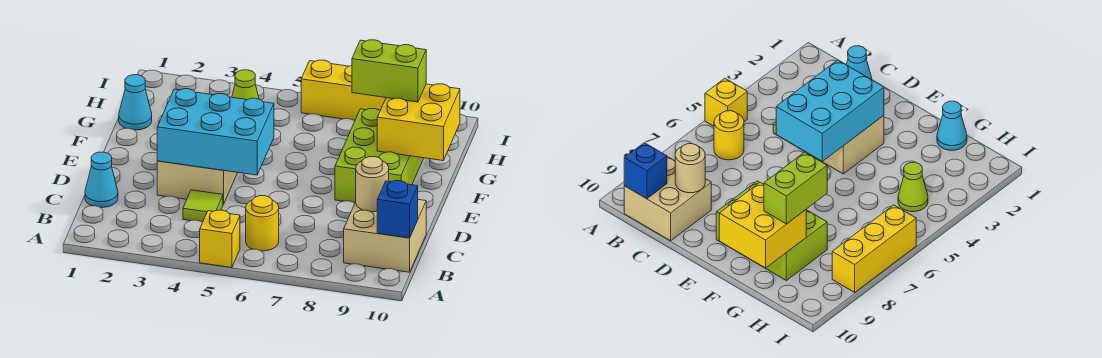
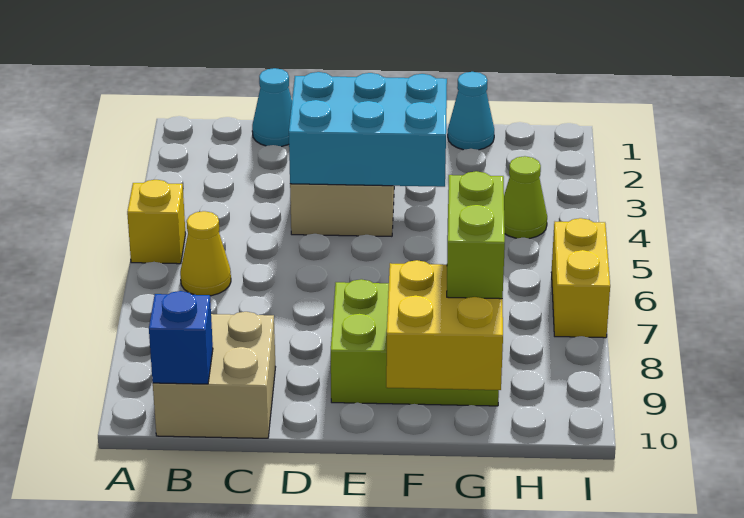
yellow round brick B6 level 1 -> yellow cone B6 level 1
lime tile C4 level 1 -> none
tan round brick C9 level 2 -> none
cyan brick D3:E5 level 2 -> cyan brick D3:F4 level 2
yellow brick I6:I8 level 1 -> yellow brick I6:I7 level 1

